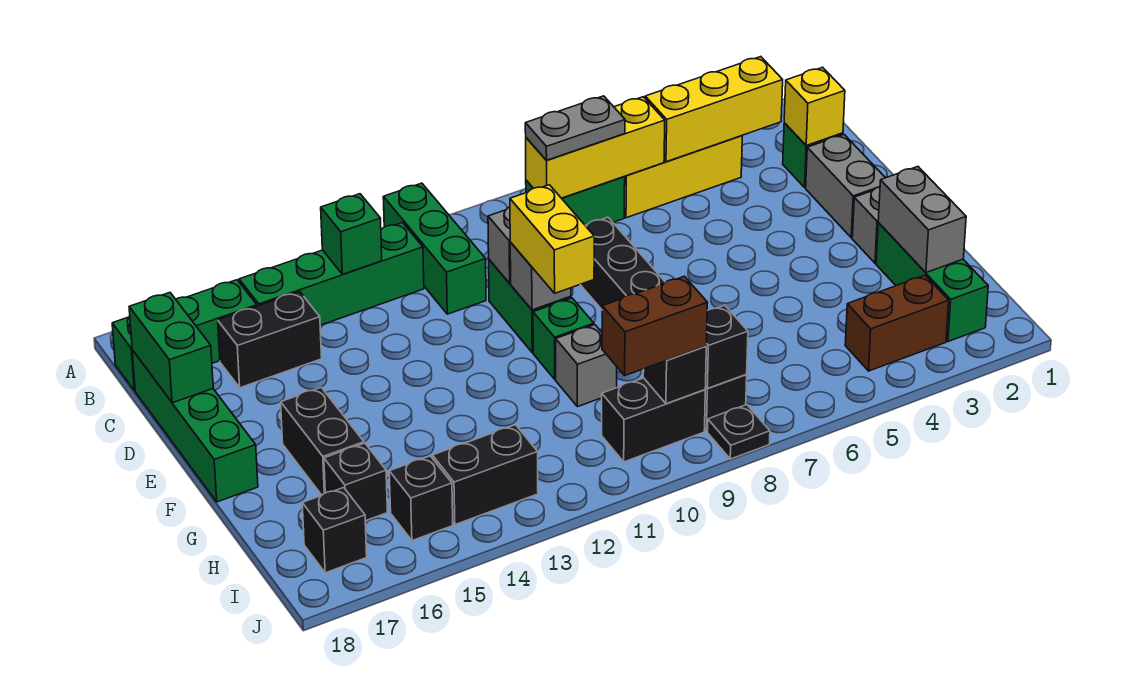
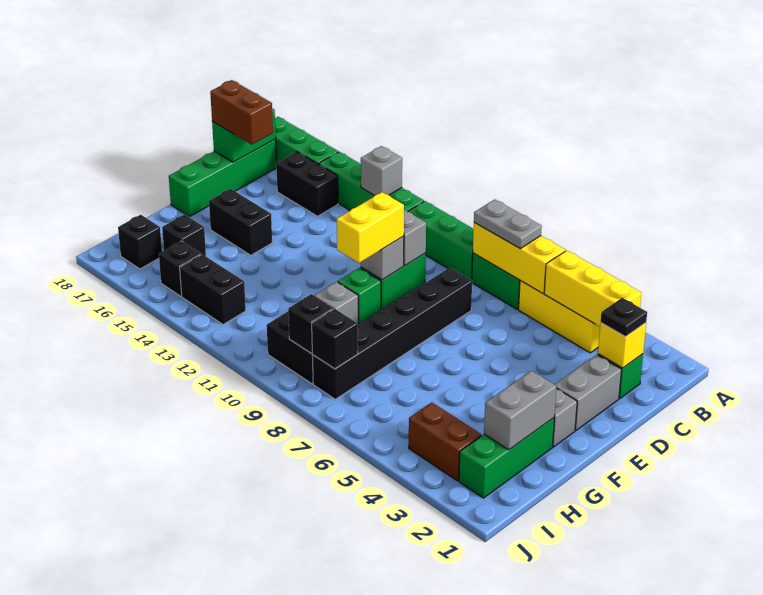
green brick A11:C11 level 1 -> green brick B9:B11 level 1
green brick B13 level 2 -> grey brick B13 level 2
black brick F16:G16 level 1 -> black brick F15:F16 level 1
brown brick I9:I10 level 3 -> brown brick D17:D18 level 3
black plate J8 level 1 -> black plate C2 level 3

